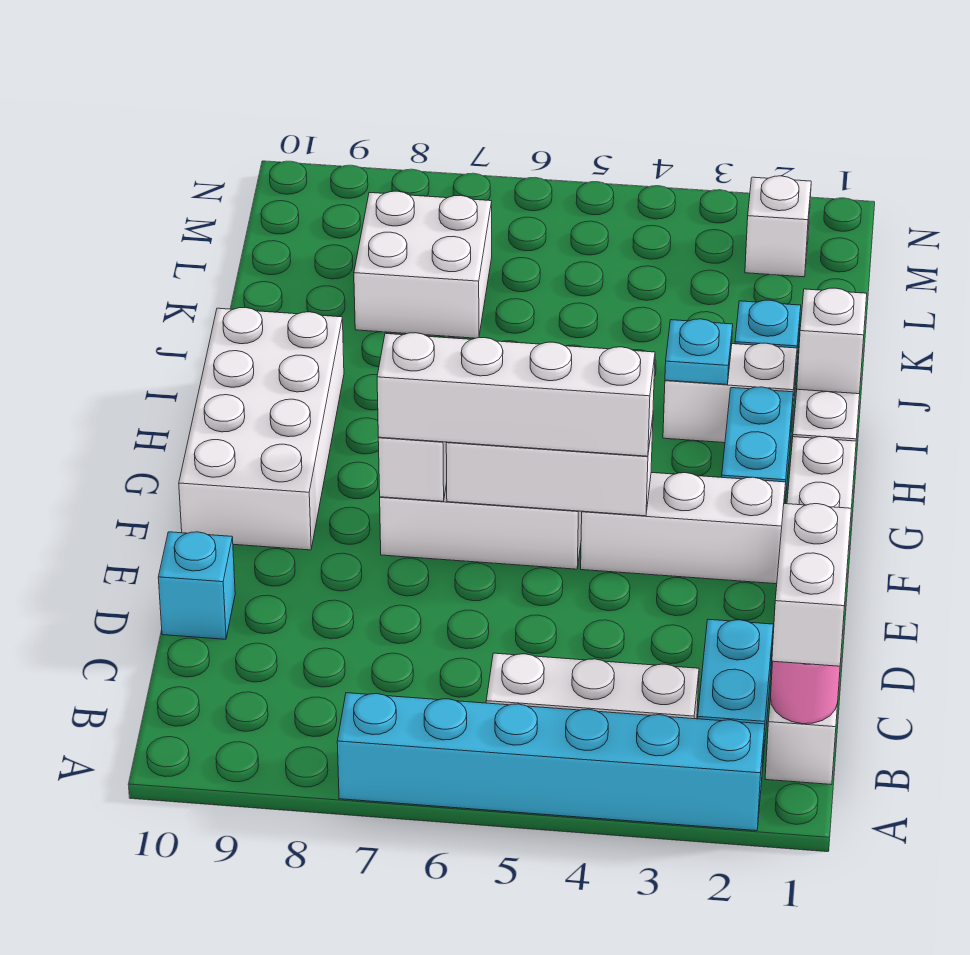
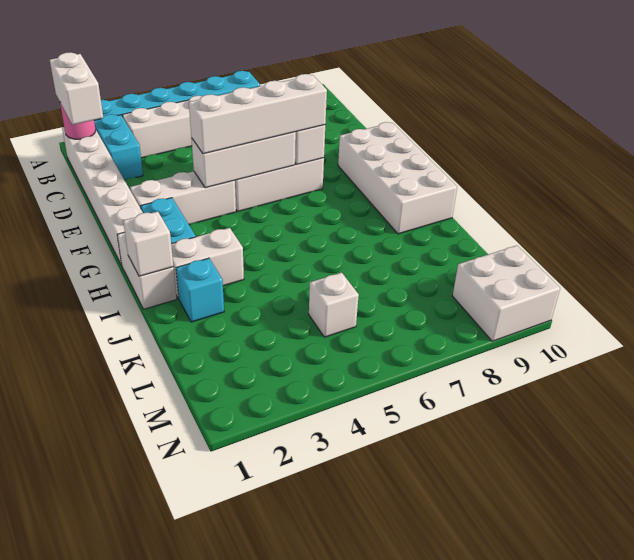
cyan brick D10 level 1 -> none
cyan plate I3 level 2 -> none
white brick K7:L8 level 1 -> white brick M9:N10 level 1
white brick M2 level 1 -> white brick L5 level 1

